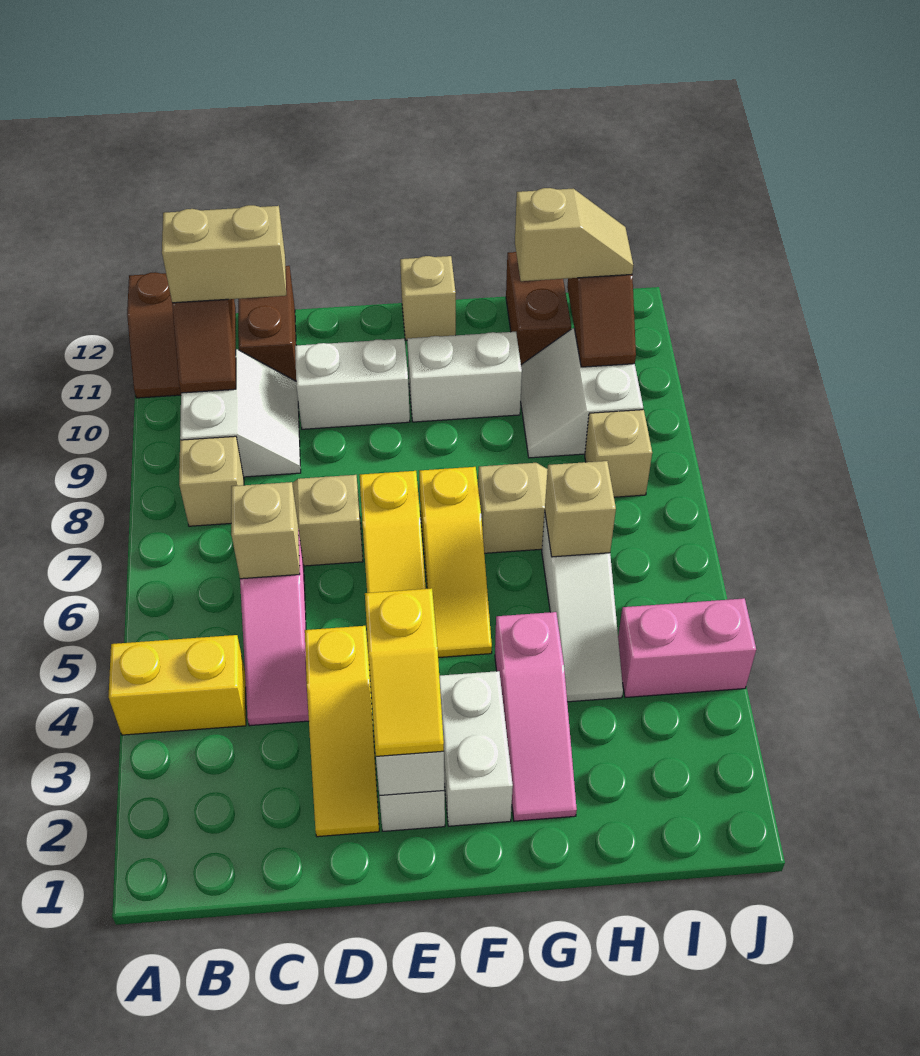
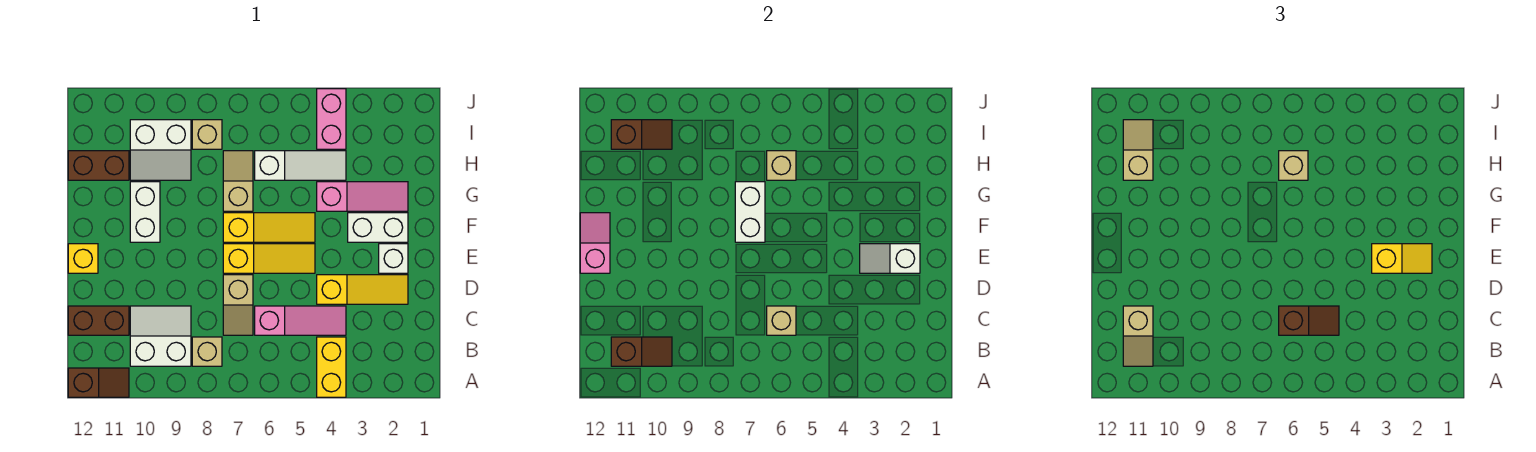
tan brick B11:C11 level 3 -> tan slope B11:C11 level 3 top C
none -> brown slope C5:C6 level 3 top 6
white brick D10:E10 level 1 -> white brick F7:G7 level 2
none -> yellow brick E12 level 1
none -> pink slope E12:F12 level 2 top E
tan brick F12 level 1 -> tan brick H6 level 3

